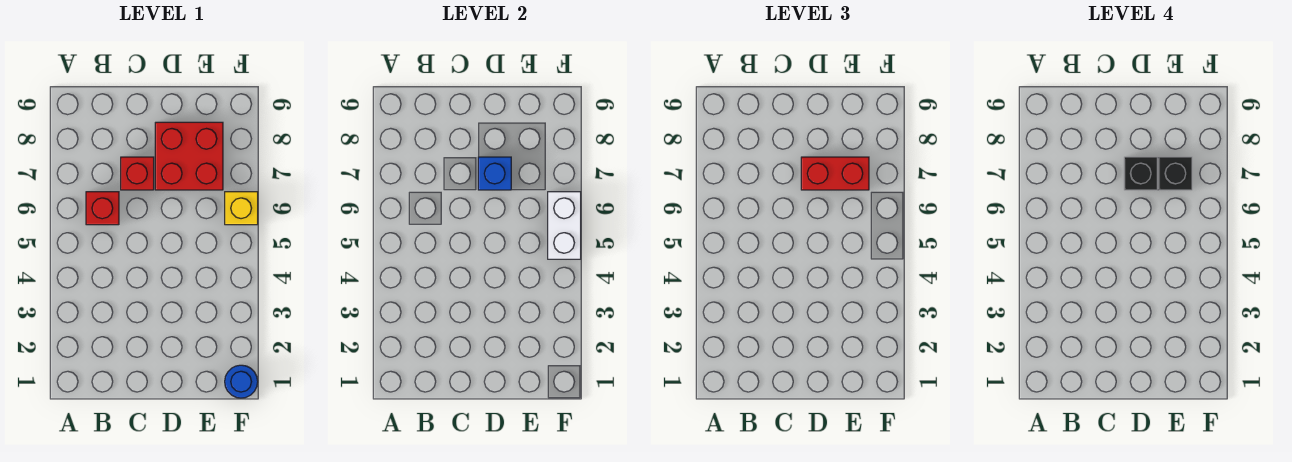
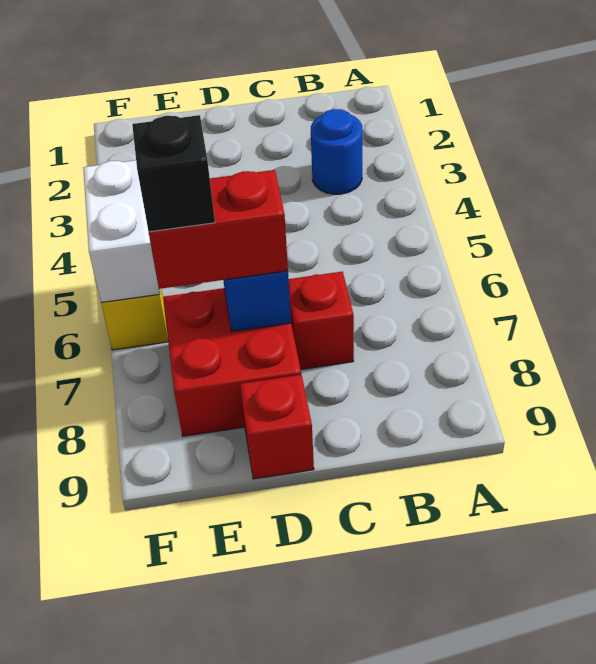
red brick B6 level 1 -> red brick D9 level 1
black brick D7 level 4 -> none
blue round brick F1 level 1 -> blue round brick B3 level 1

